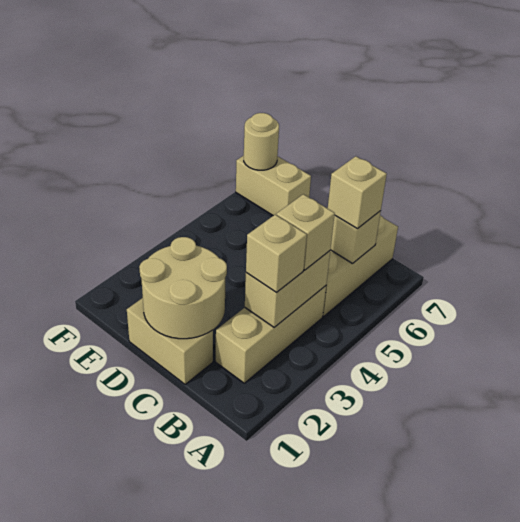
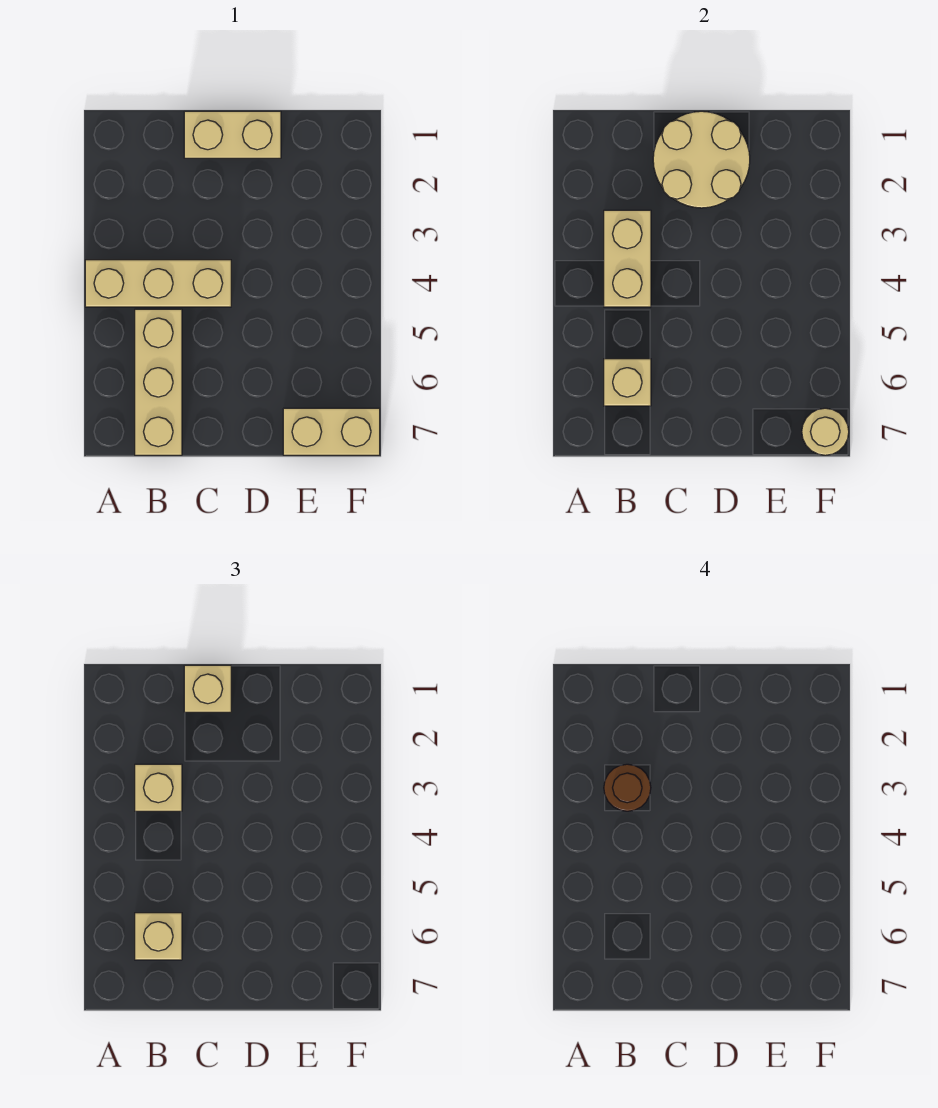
tan brick B2:B4 level 1 -> tan brick A4:C4 level 1
none -> brown round brick B3 level 4
tan brick B4 level 3 -> tan brick C1 level 3

